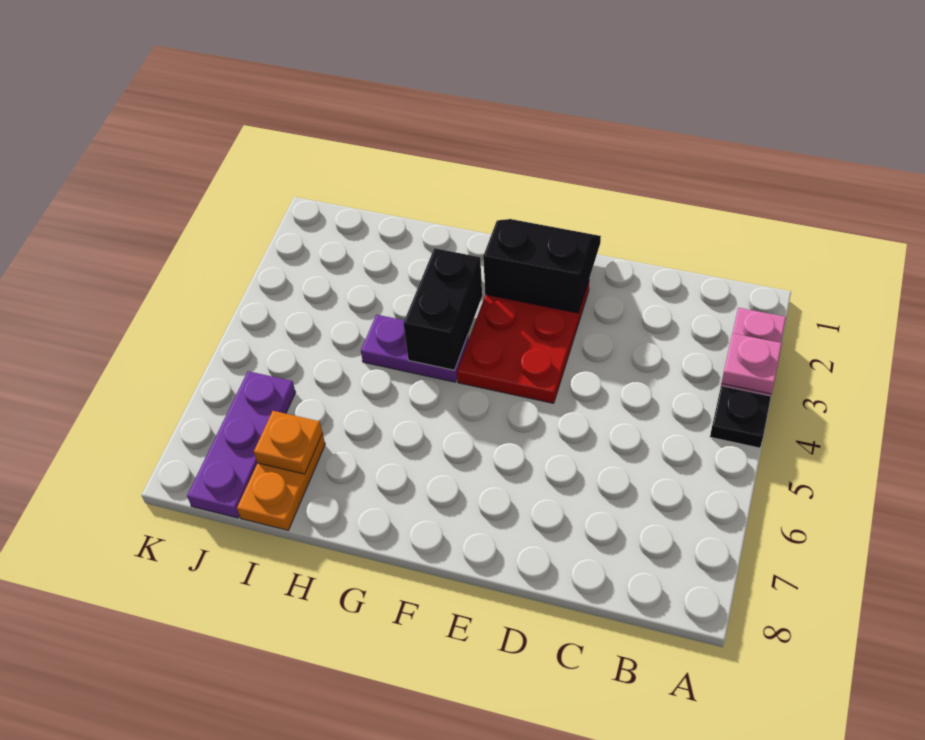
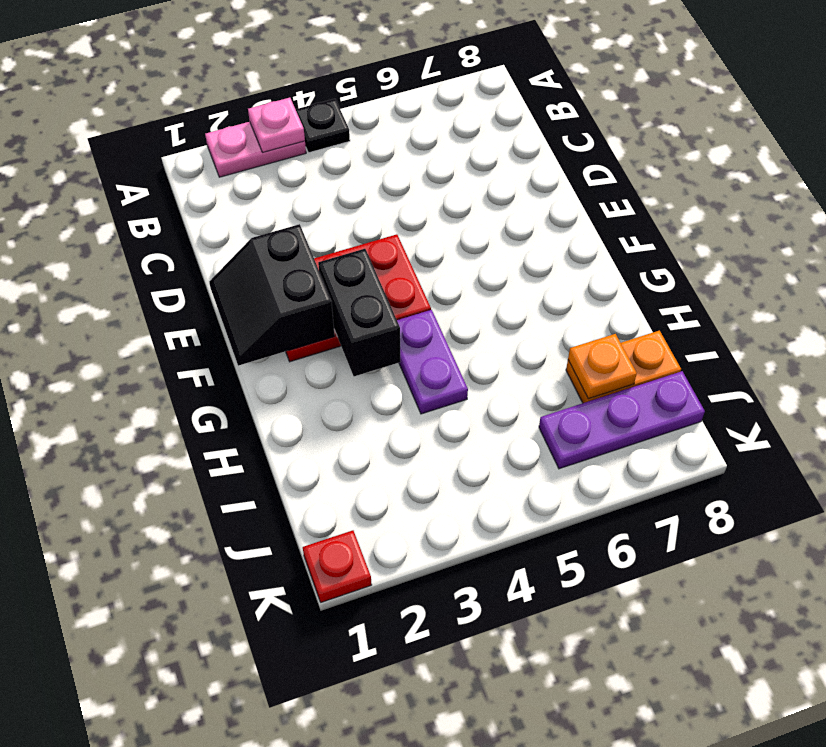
black brick G3:G4 level 2 -> black brick F3:G3 level 2
none -> red plate K1 level 1

